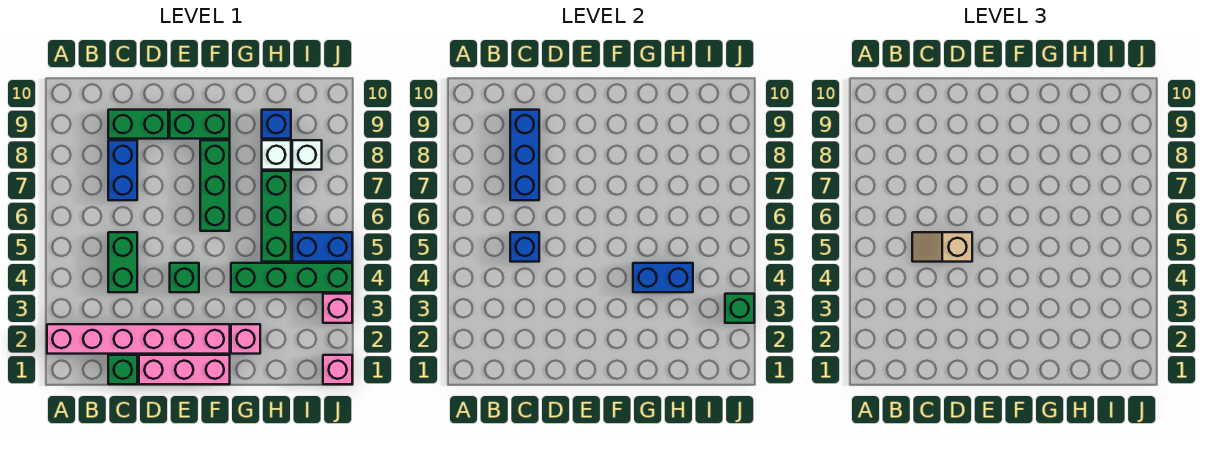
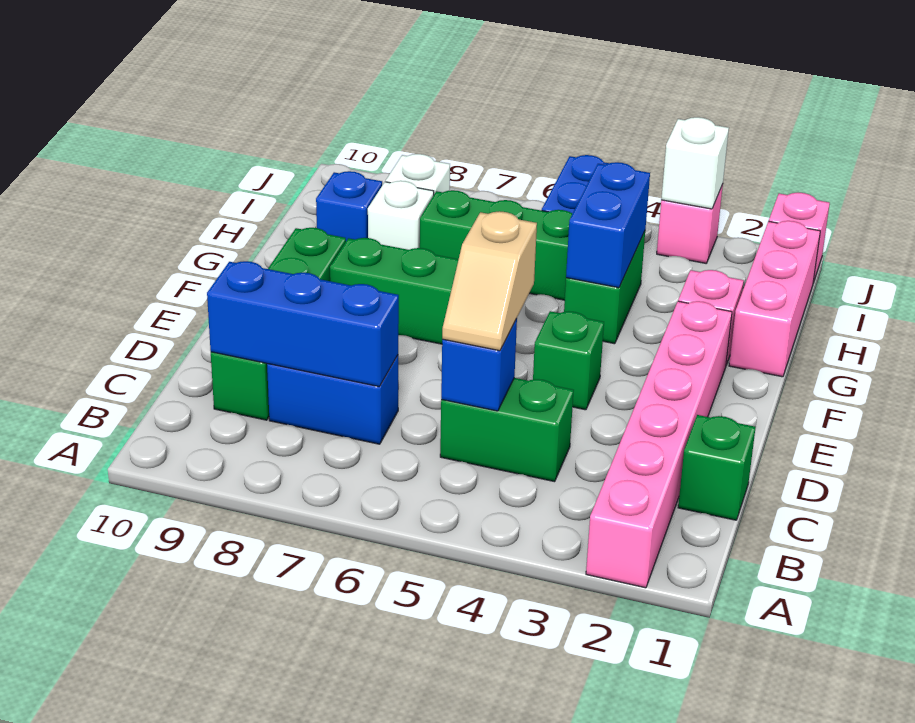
pink brick D1:F1 level 1 -> pink brick G1:I1 level 1
green brick G4:J4 level 1 -> green brick G4:H4 level 1
green brick J3 level 2 -> white brick J3 level 2

